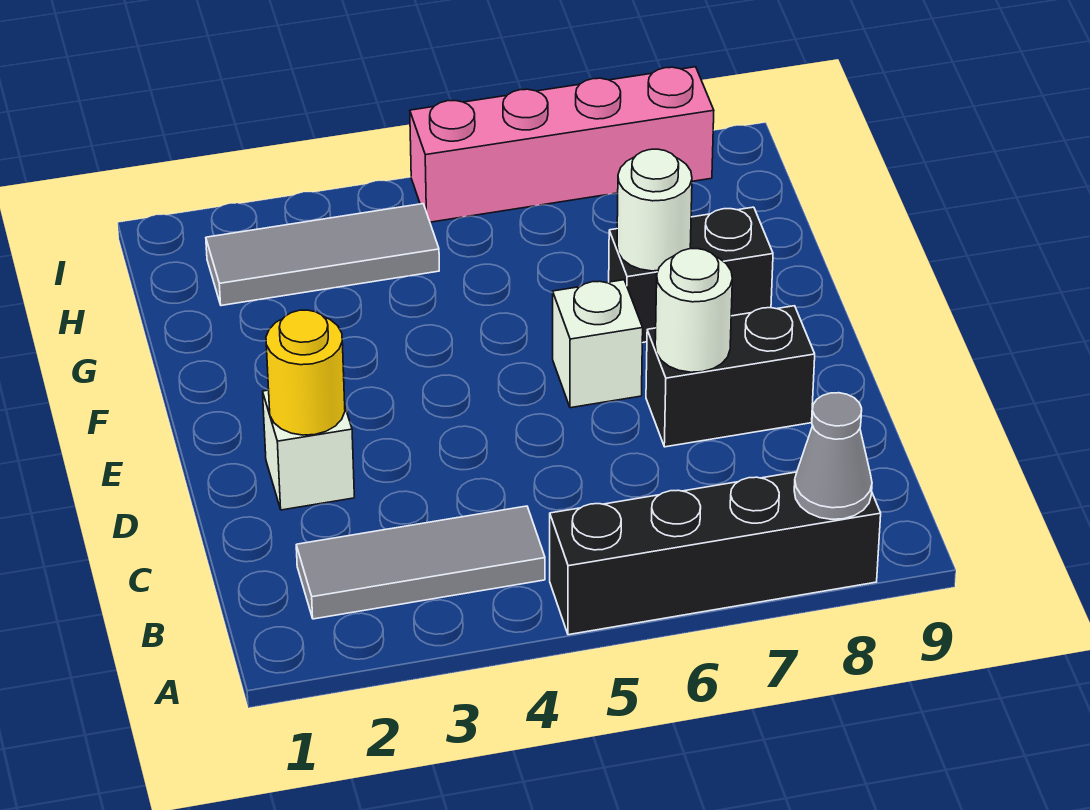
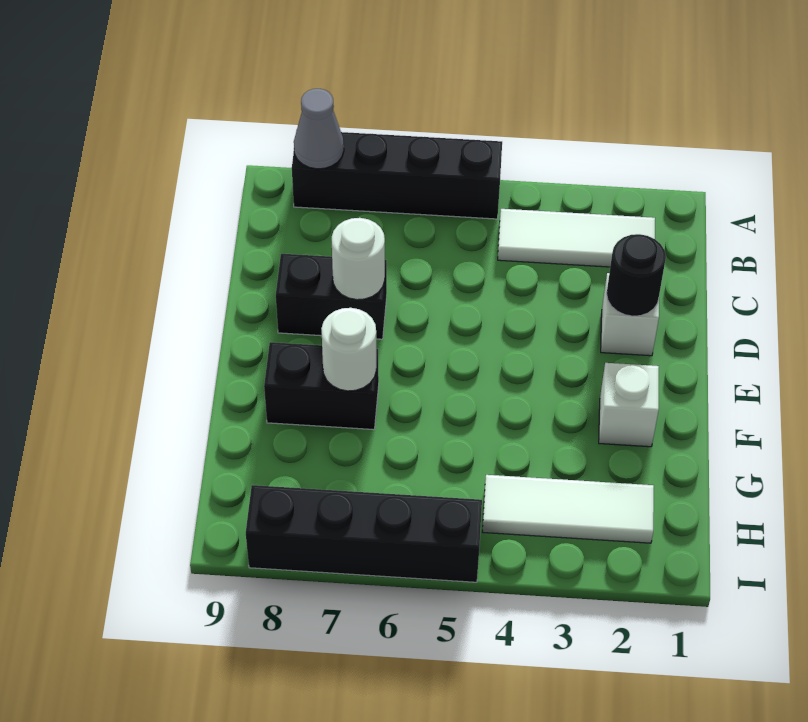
grey tile B2:B4 level 1 -> white tile B2:B4 level 1
yellow round brick D2 level 2 -> black round brick D2 level 2
white brick E6 level 1 -> white brick F2 level 1
grey tile H2:H4 level 1 -> white tile H2:H4 level 1
pink brick I5:I8 level 1 -> black brick I5:I8 level 1

